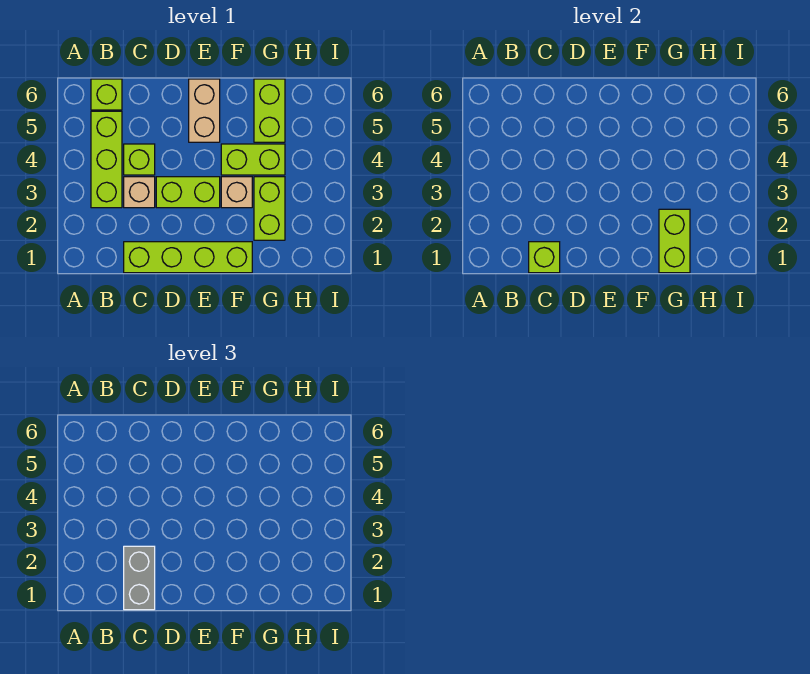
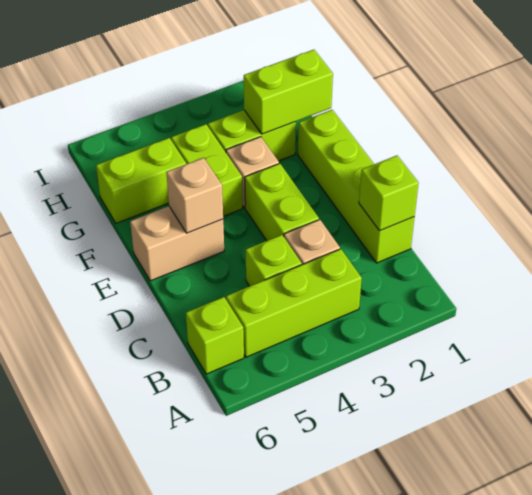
grey brick C1:C2 level 3 -> none
none -> tan brick E5 level 2

